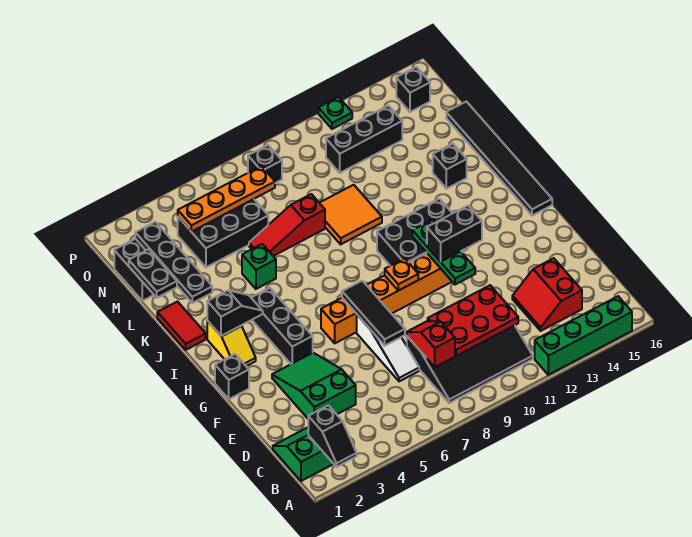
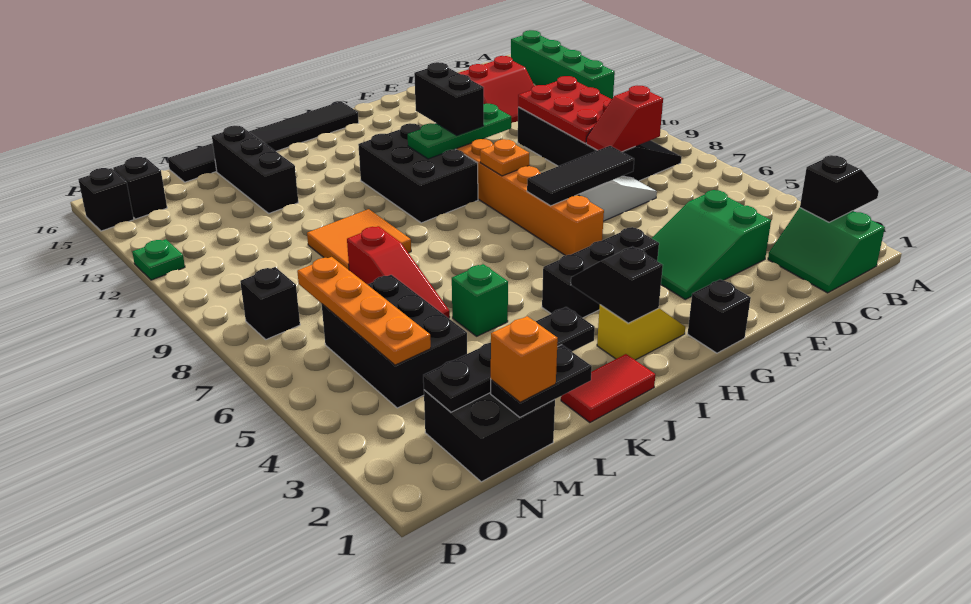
black brick K14 level 1 -> black brick P15 level 1
none -> orange brick M1 level 3
black brick N11:N13 level 1 -> black brick L13:L15 level 1

